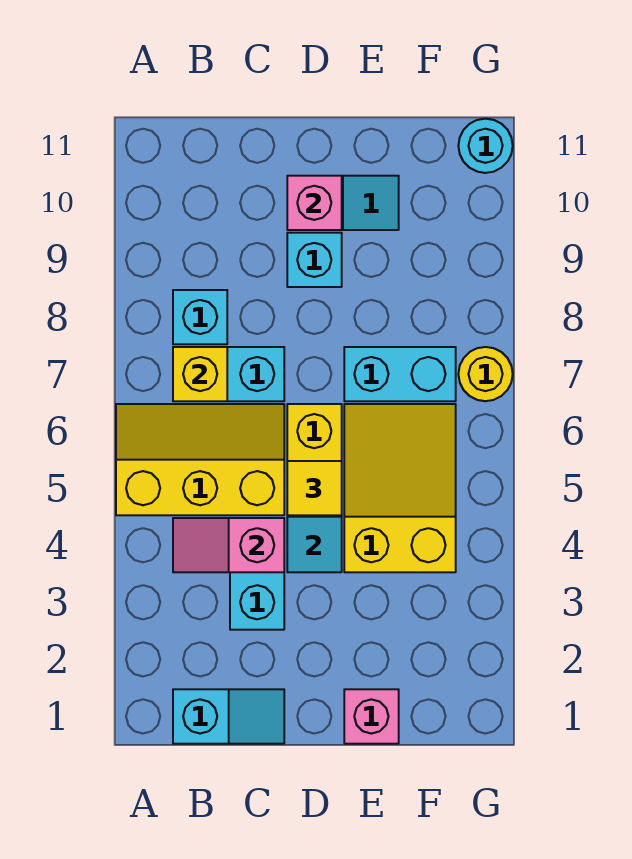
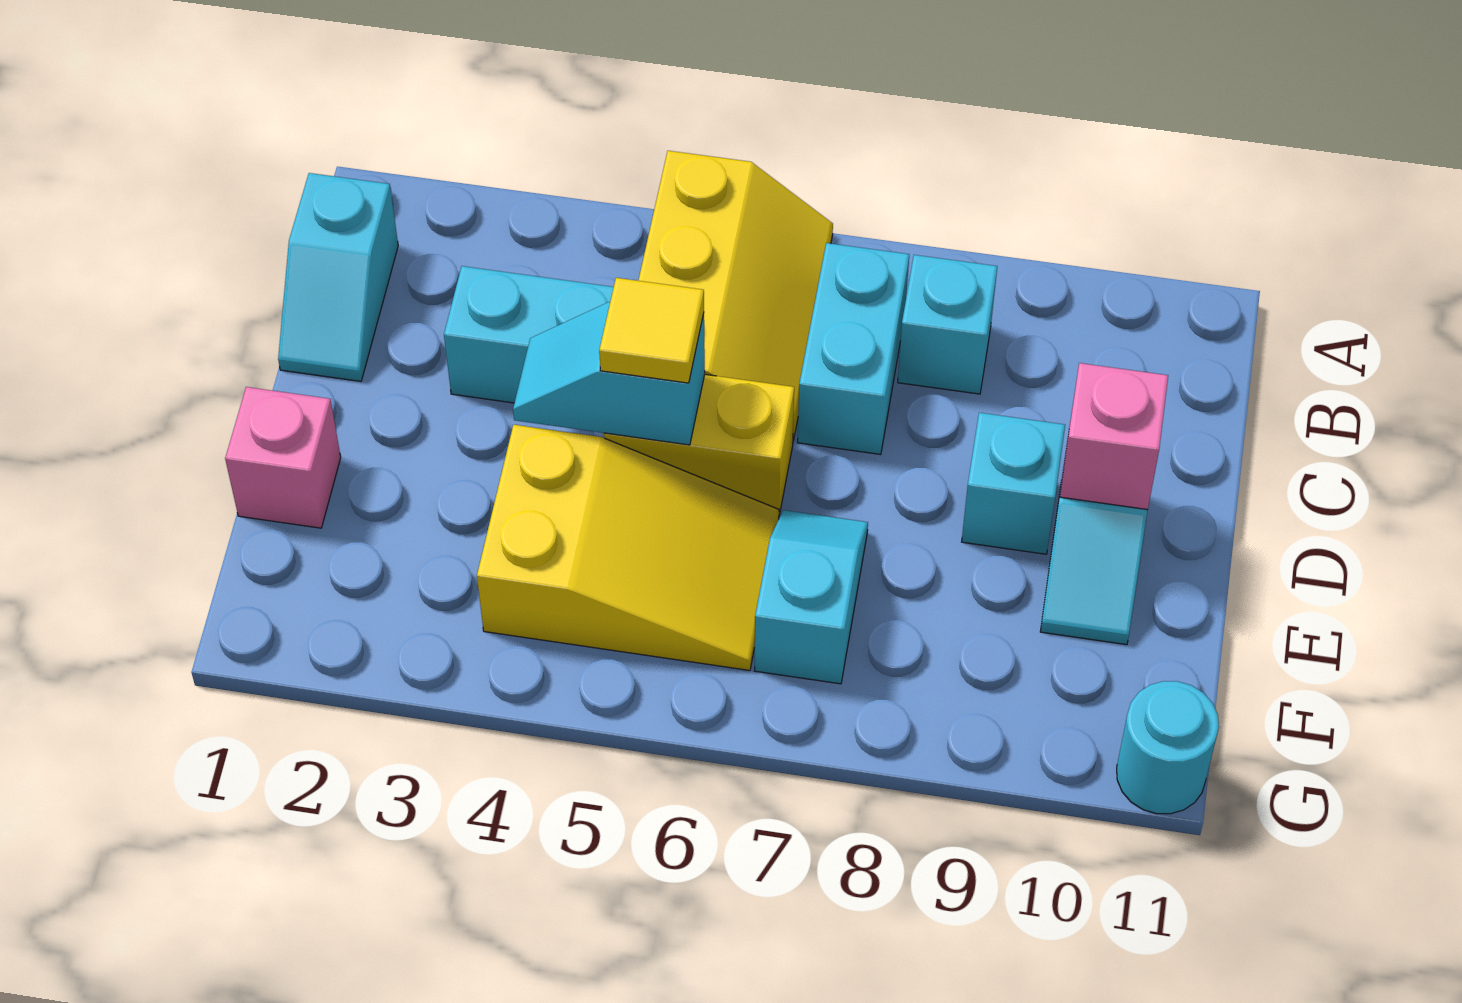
pink slope B4:C4 level 2 top C -> none
yellow brick B7 level 2 -> none
cyan brick E7:F7 level 1 -> cyan slope E7:F7 level 1 top F
yellow round brick G7 level 1 -> none

